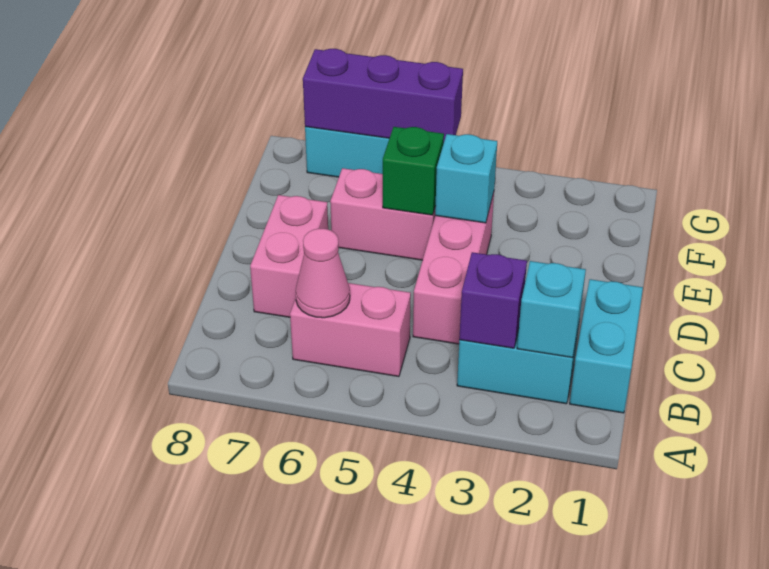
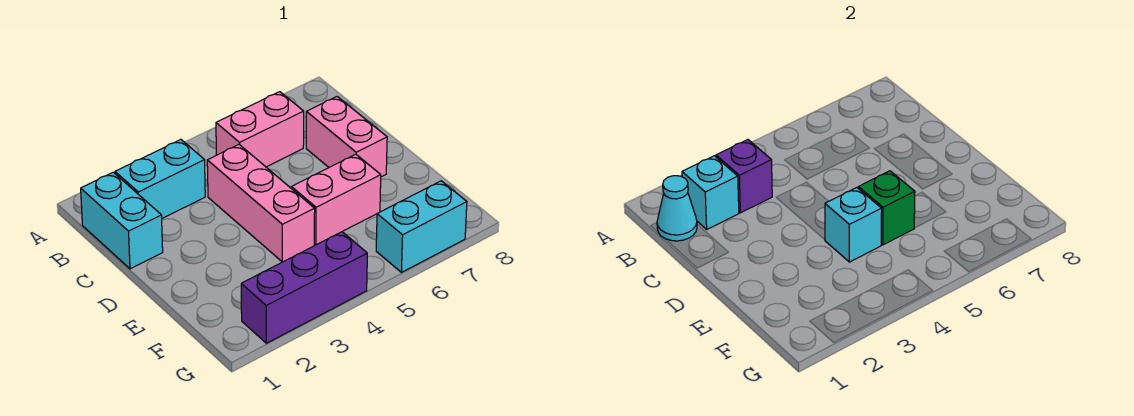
none -> cyan cone B1 level 2
pink cone B6 level 2 -> none
purple brick G5:G7 level 2 -> purple brick G2:G4 level 1

